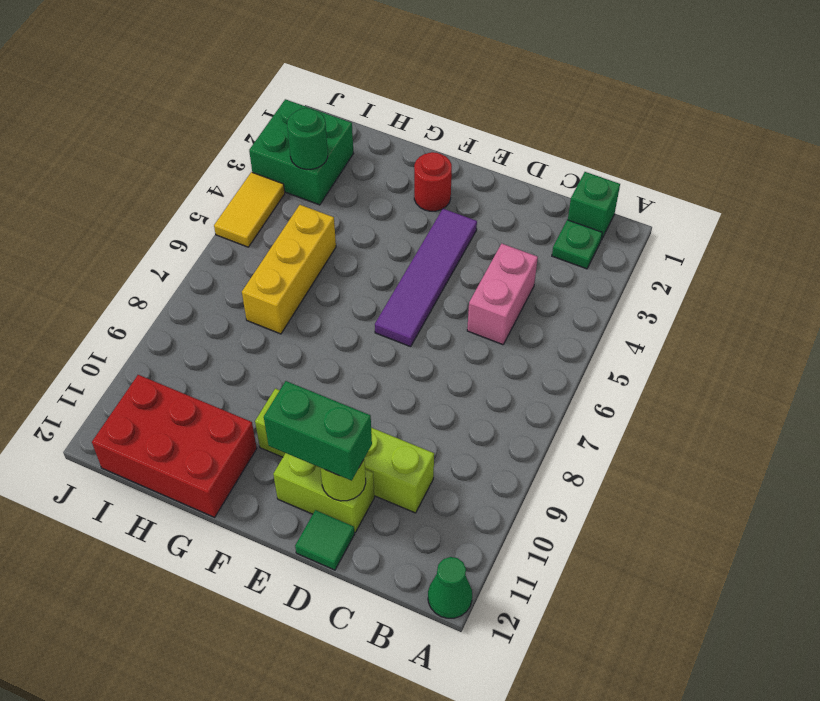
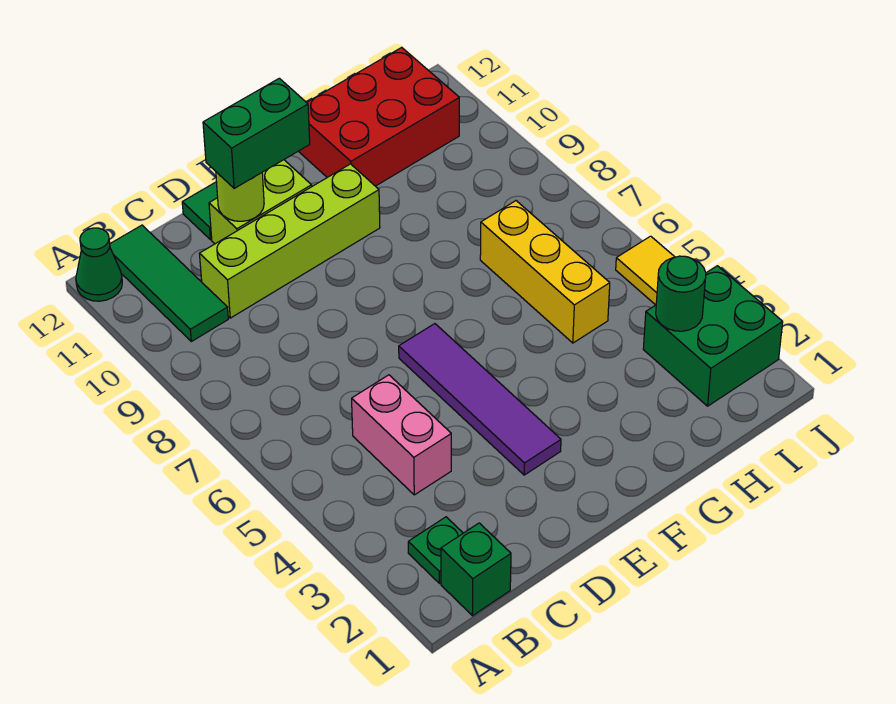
none -> green tile B10:B12 level 1
red round brick F2 level 1 -> none

